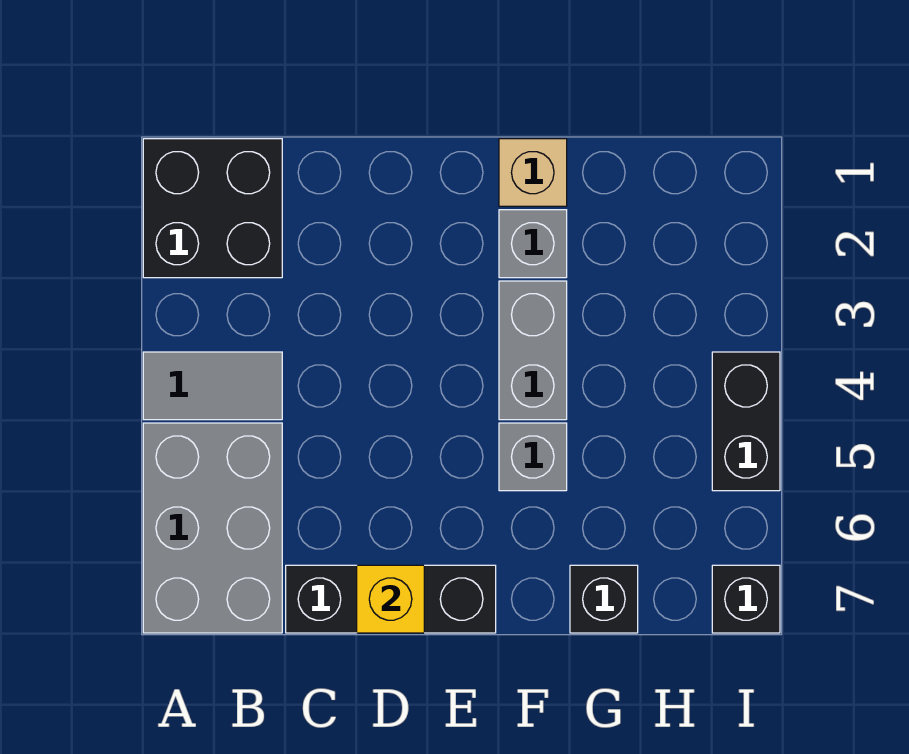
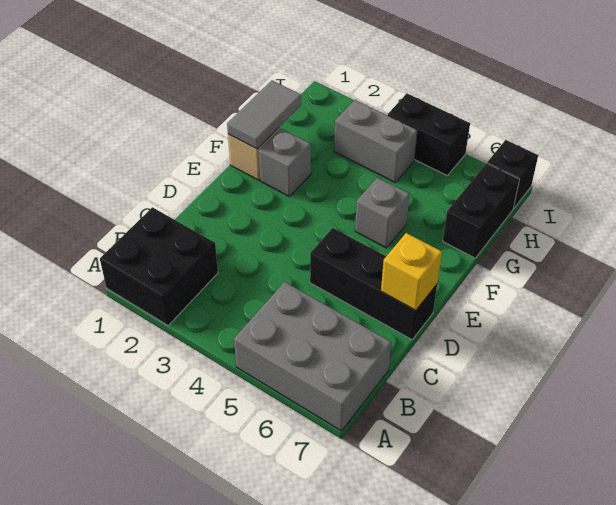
grey tile A4:B4 level 1 -> grey tile F1:G1 level 2
black brick C7:E7 level 1 -> black brick D5:D7 level 1
grey brick F3:F4 level 1 -> grey brick H3:H4 level 1
black brick G7 level 1 -> black brick G7:H7 level 1

